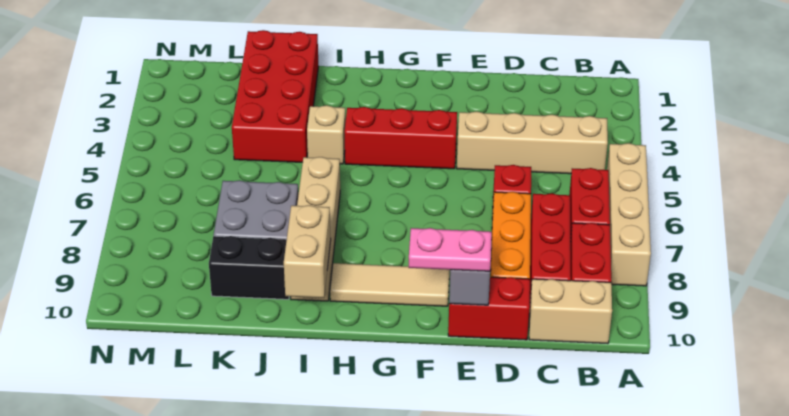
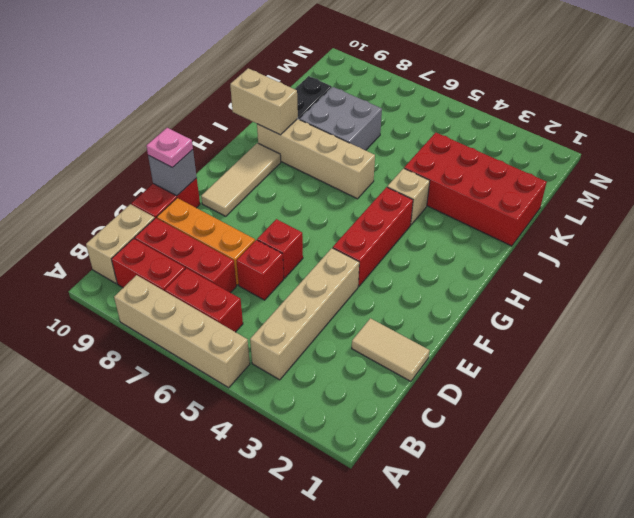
none -> tan tile D1:D2 level 1
none -> red brick E6 level 1
pink plate E10:F10 level 3 -> pink plate E10 level 3

